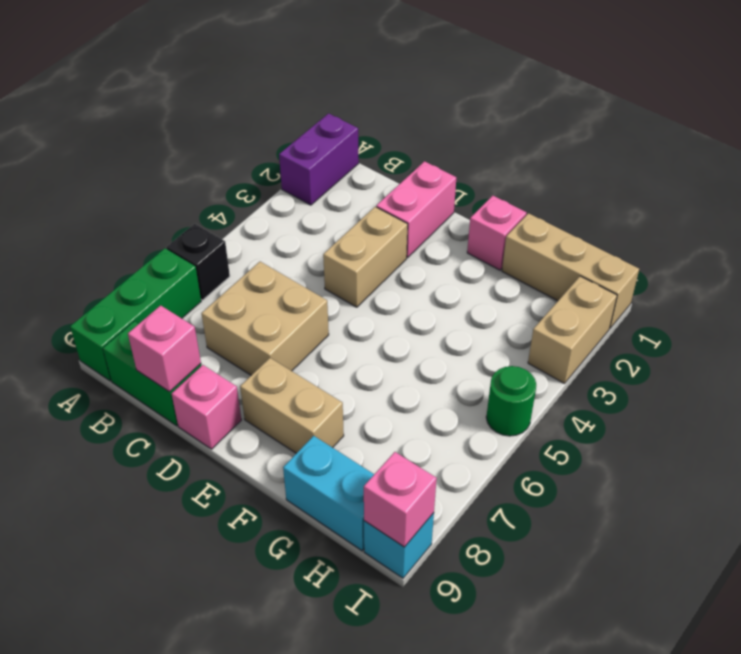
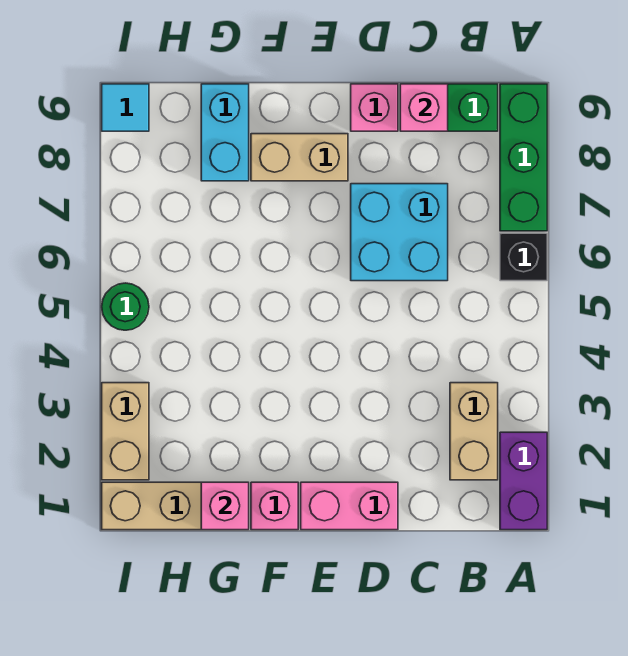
tan brick C6:D7 level 1 -> cyan brick C6:D7 level 1
pink brick D1:D2 level 1 -> pink brick D1:E1 level 1
tan brick D3:D4 level 1 -> tan brick B2:B3 level 1
cyan brick G9:H9 level 1 -> cyan brick G8:G9 level 1
cyan brick I9 level 1 -> cyan tile I9 level 1
pink brick I9 level 2 -> pink brick G1 level 2

